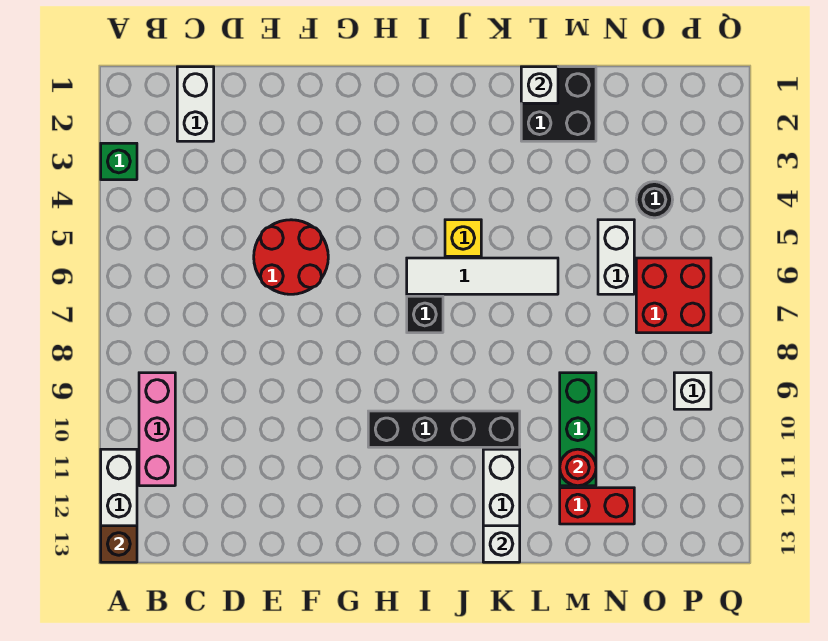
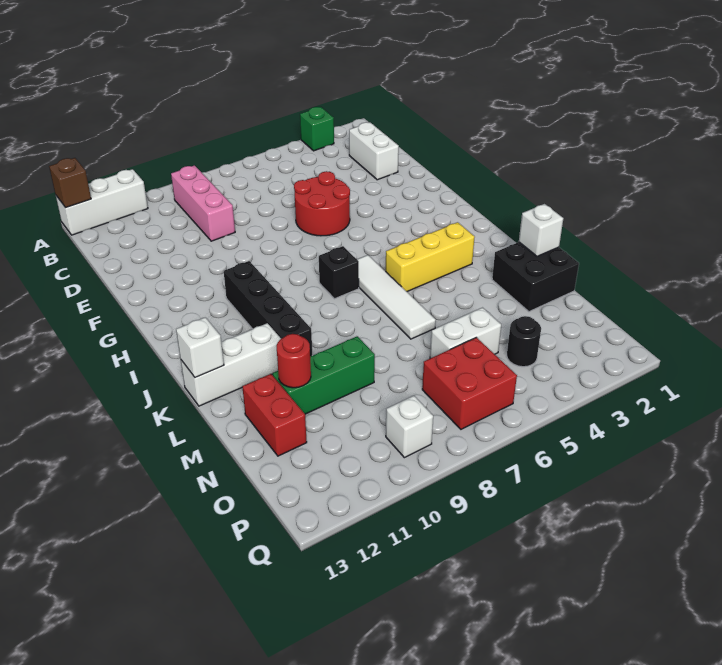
pink brick B9:B11 level 1 -> pink brick B9:D9 level 1
white brick C1:C2 level 1 -> white brick C2:D2 level 1
yellow brick J5 level 1 -> yellow brick J3:J5 level 1

